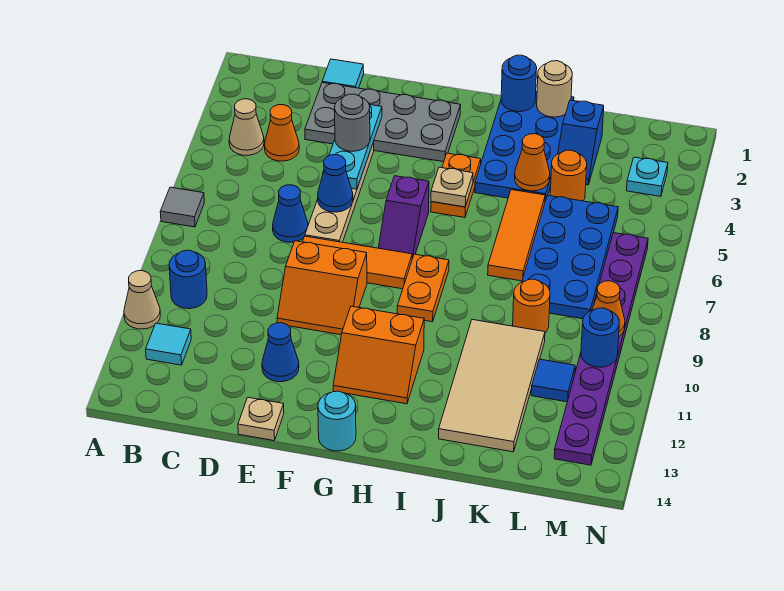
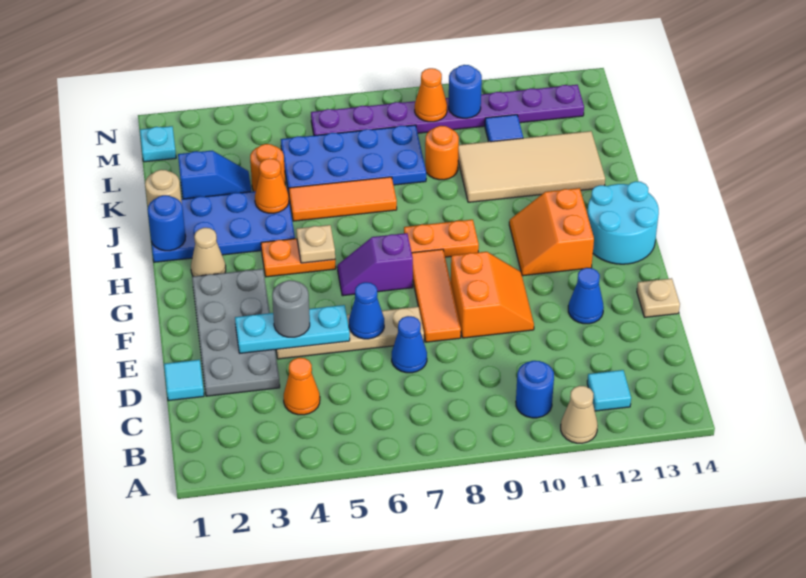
grey tile A7 level 1 -> none
tan cone B4 level 1 -> tan cone H2 level 1
purple slope G6:G7 level 1 top 6 -> purple slope G6:G7 level 1 top 7
orange slope G11:H12 level 1 top 11 -> orange slope G11:H12 level 1 top 12
cyan round brick G14 level 1 -> cyan round brick G13:H14 level 1
cyan plate M3 level 1 -> cyan plate M1 level 1

